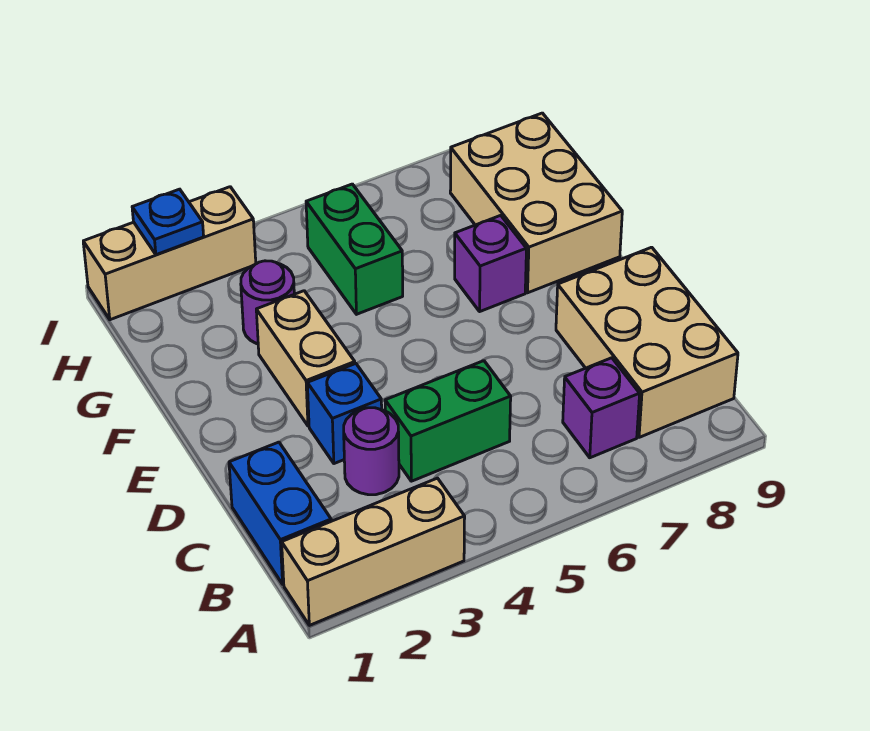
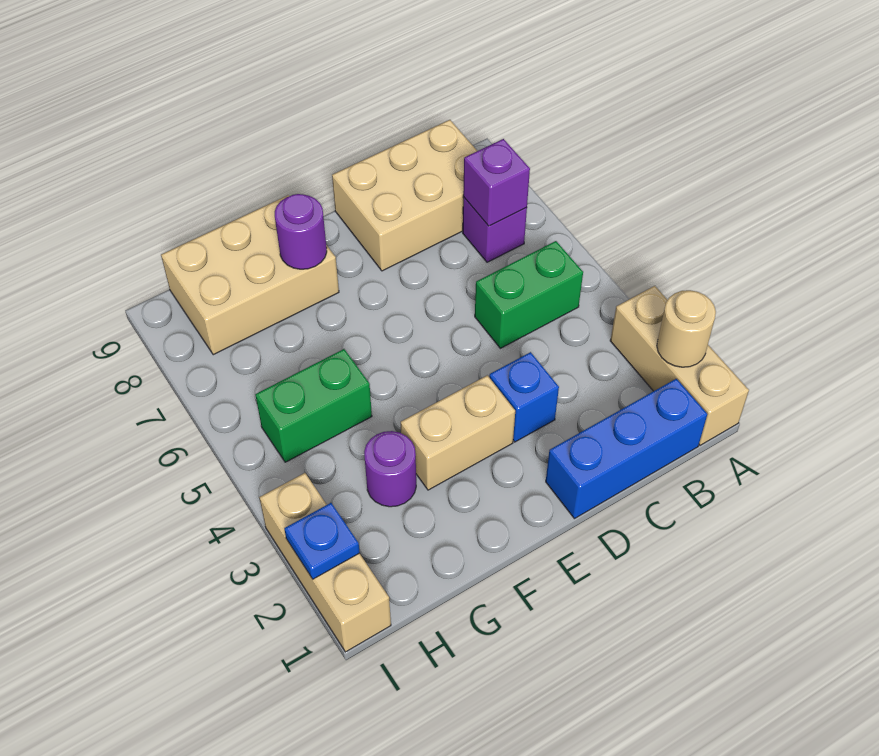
none -> tan round brick A2 level 2
blue brick B1:C1 level 1 -> blue brick B1:D1 level 1
purple round brick C3 level 1 -> purple round brick F8 level 2
green brick C4:C5 level 1 -> green brick B5:C5 level 1
purple brick F7 level 1 -> purple brick B7 level 2

